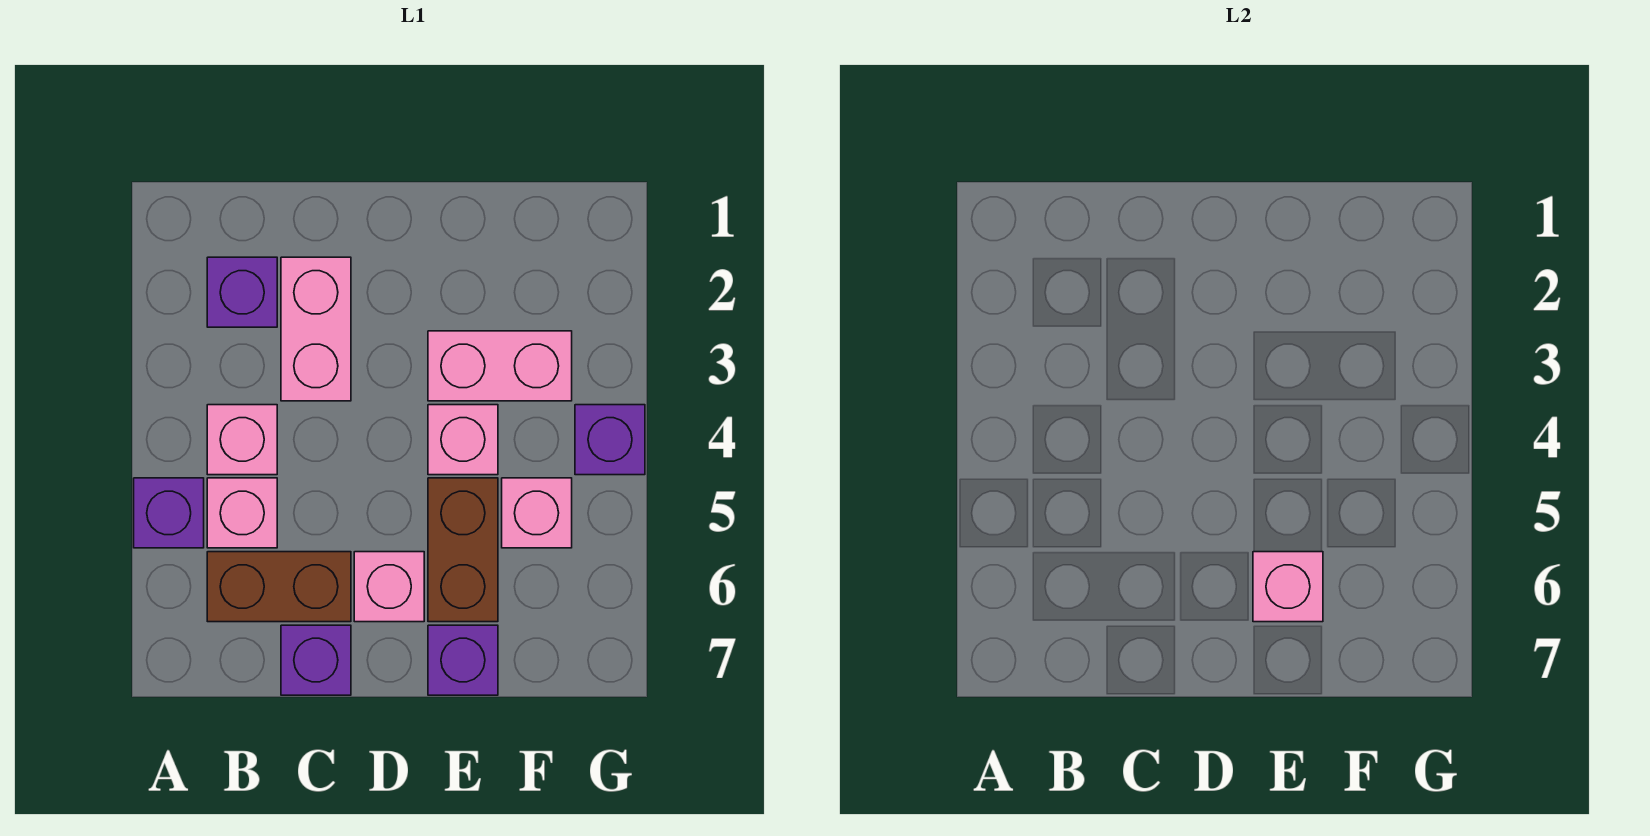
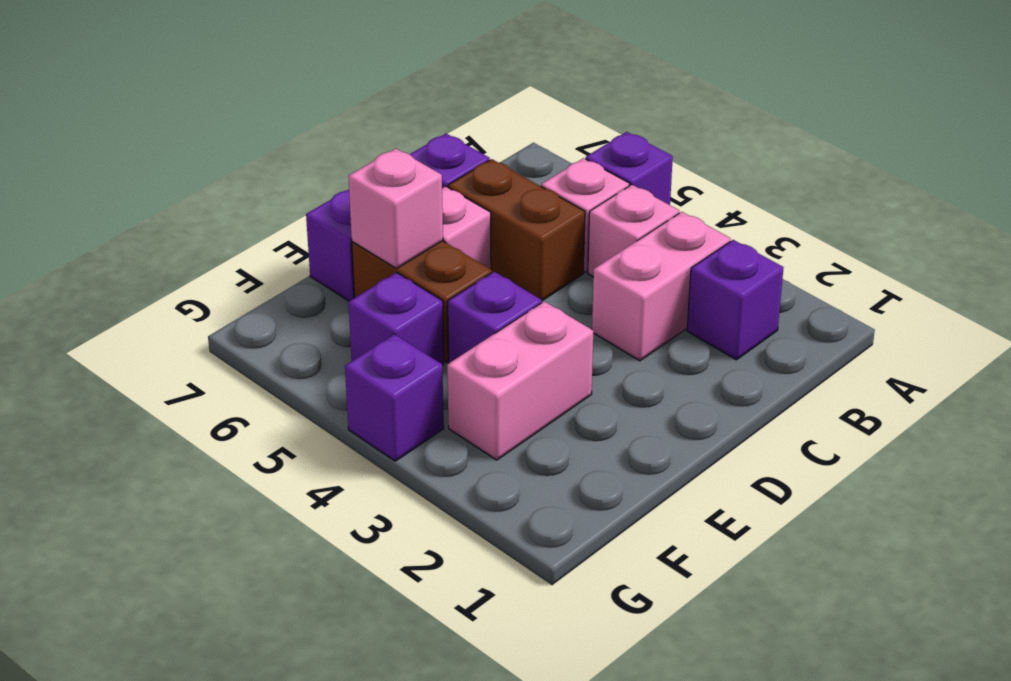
brown brick B6:C6 level 1 -> brown brick C5:C6 level 1
pink brick C2:C3 level 1 -> pink brick B3:C3 level 1
pink brick E4 level 1 -> purple brick E4 level 1
pink brick F5 level 1 -> purple brick F5 level 1

